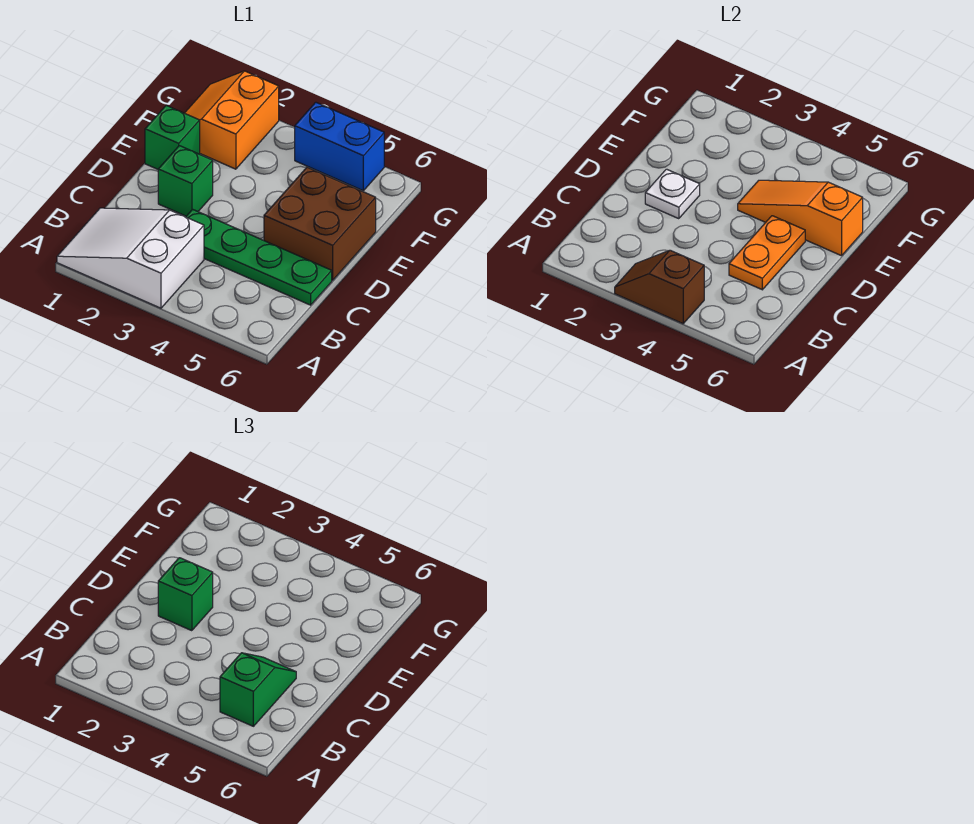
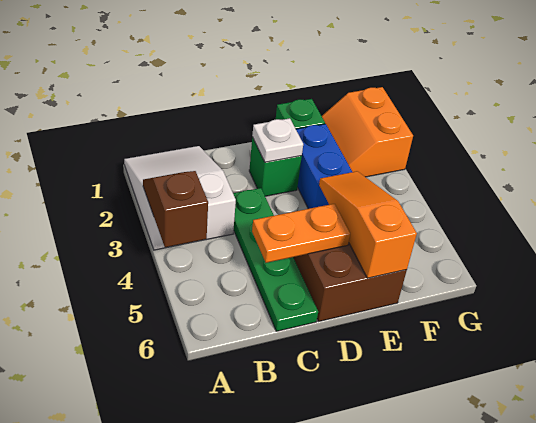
green slope B5:C5 level 3 top B -> none
green brick D2 level 3 -> none
orange slope F1:G2 level 1 top 2 -> orange slope F1:G2 level 1 top G
blue brick G4:G5 level 1 -> blue brick E2:E3 level 1

